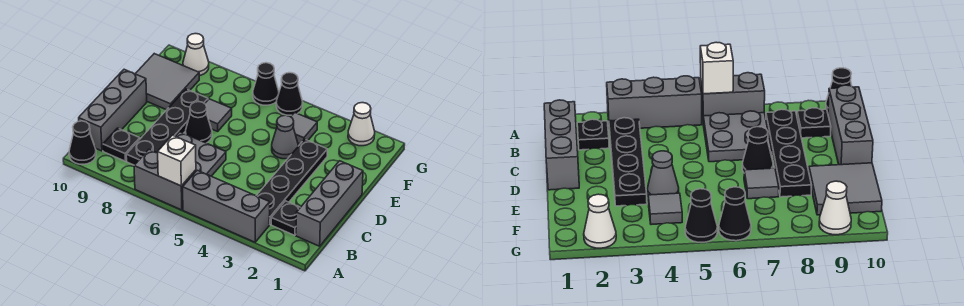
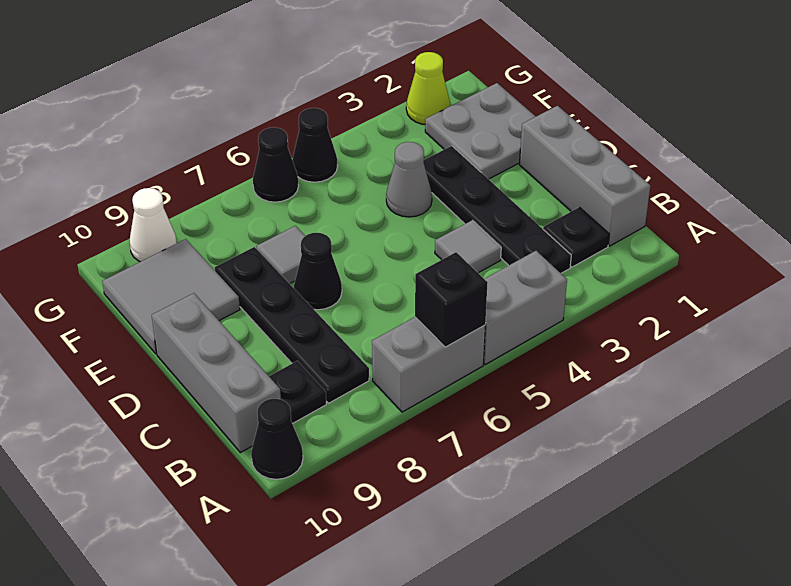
grey brick A3:A5 level 1 -> grey brick A4:A5 level 1
white brick A6 level 2 -> black brick A6 level 2
grey plate B6:C7 level 1 -> grey plate E1:F2 level 1
grey tile F4 level 1 -> grey tile C4 level 1
white cone G2 level 1 -> lime cone G2 level 1

